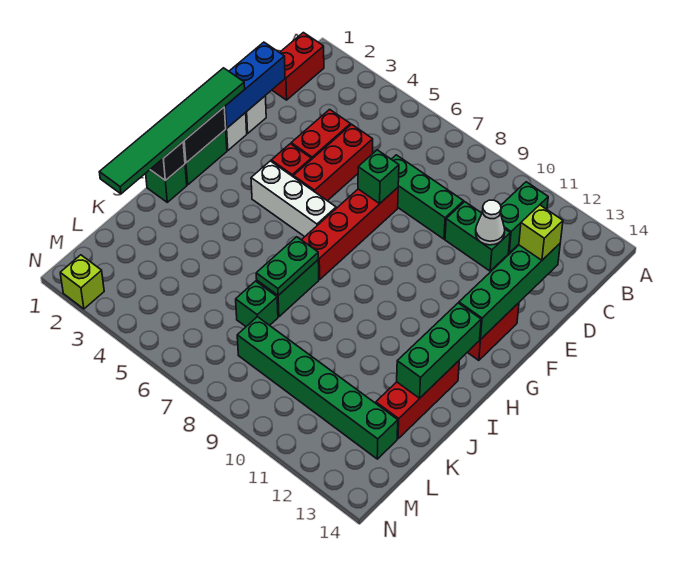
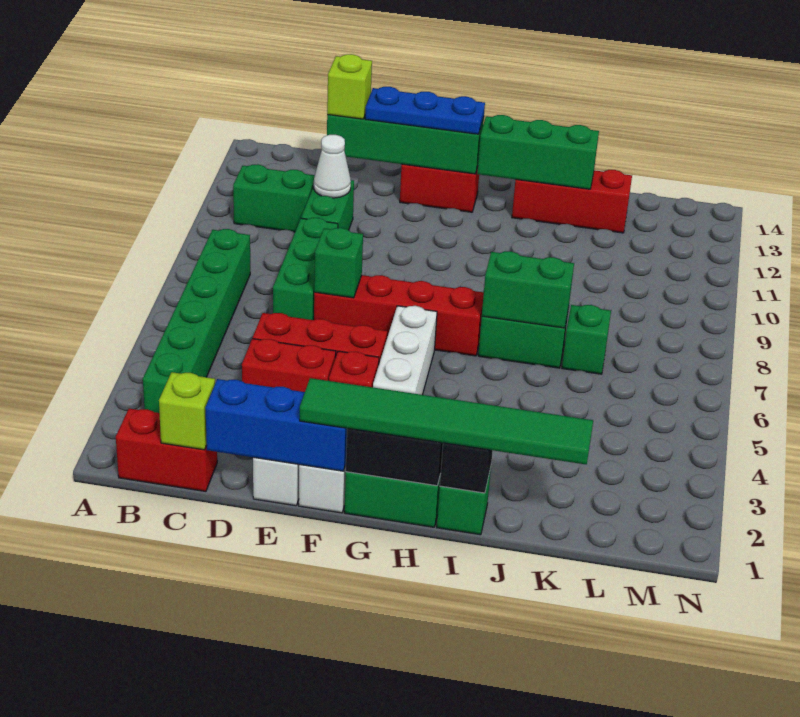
none -> blue plate E13:G13 level 3
green plate I7:J7 level 2 -> green brick I7:J7 level 2
green brick L8:L13 level 1 -> green brick B3:B8 level 1
lime brick N2 level 1 -> lime brick C1 level 2

